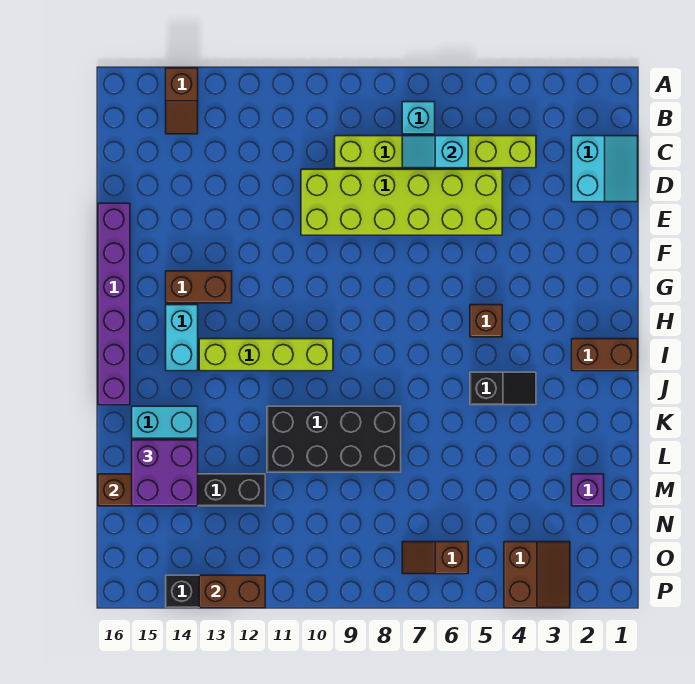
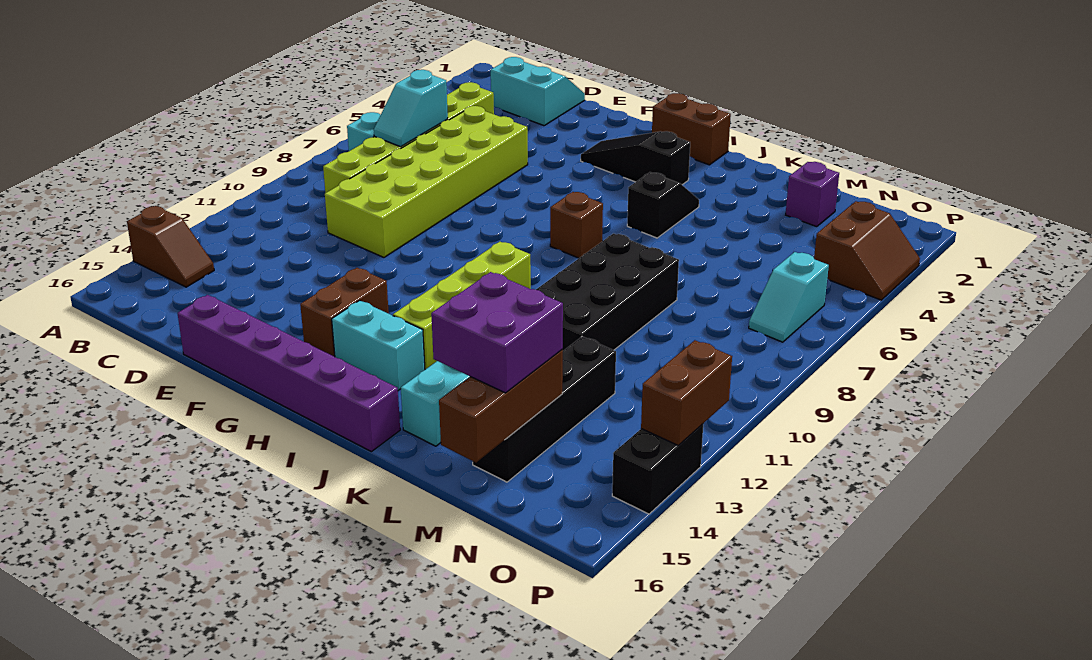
none -> black slope G3:I3 level 1 top I
brown brick H5 level 1 -> brown brick I7 level 1
brown brick I1:I2 level 1 -> brown brick H1:I1 level 1
brown slope O3:P4 level 1 top 4 -> brown slope O3:P4 level 1 top O
brown slope O6:O7 level 1 top 6 -> cyan slope O6:O7 level 1 top 6

